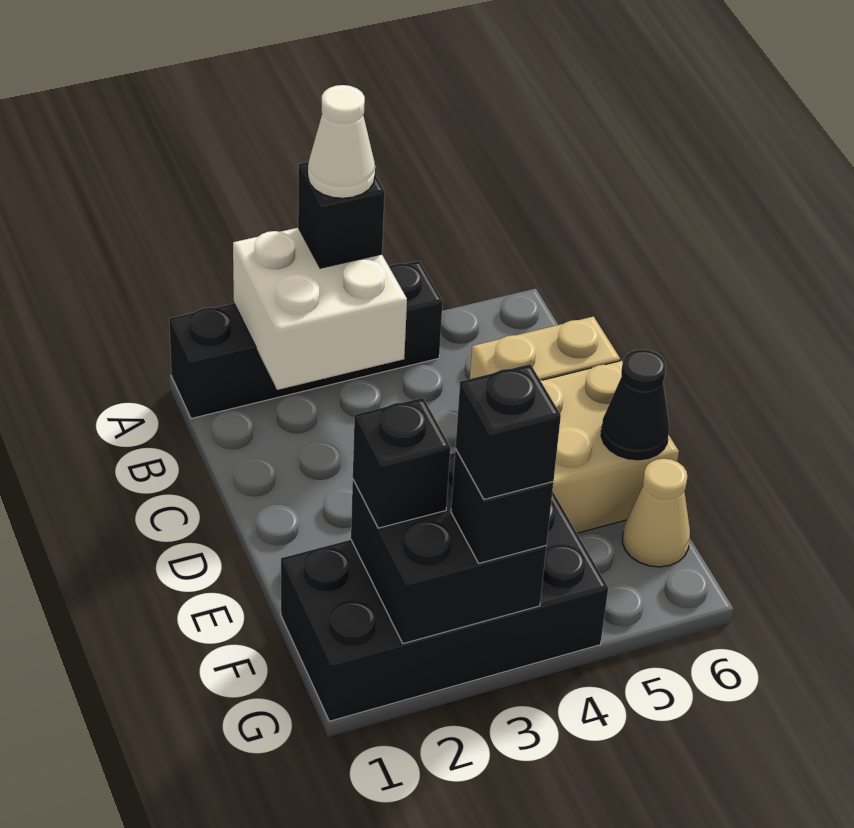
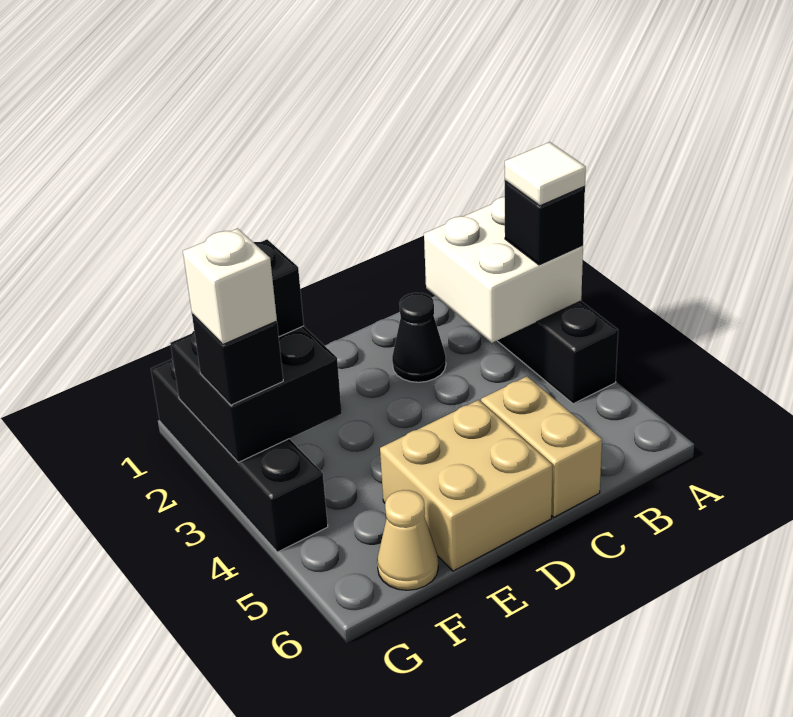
white cone A3 level 4 -> white tile A3 level 4
black cone E6 level 2 -> black cone C2 level 1
black brick F1:G4 level 1 -> black brick G1:G4 level 1
black brick G3 level 4 -> white brick G3 level 4

